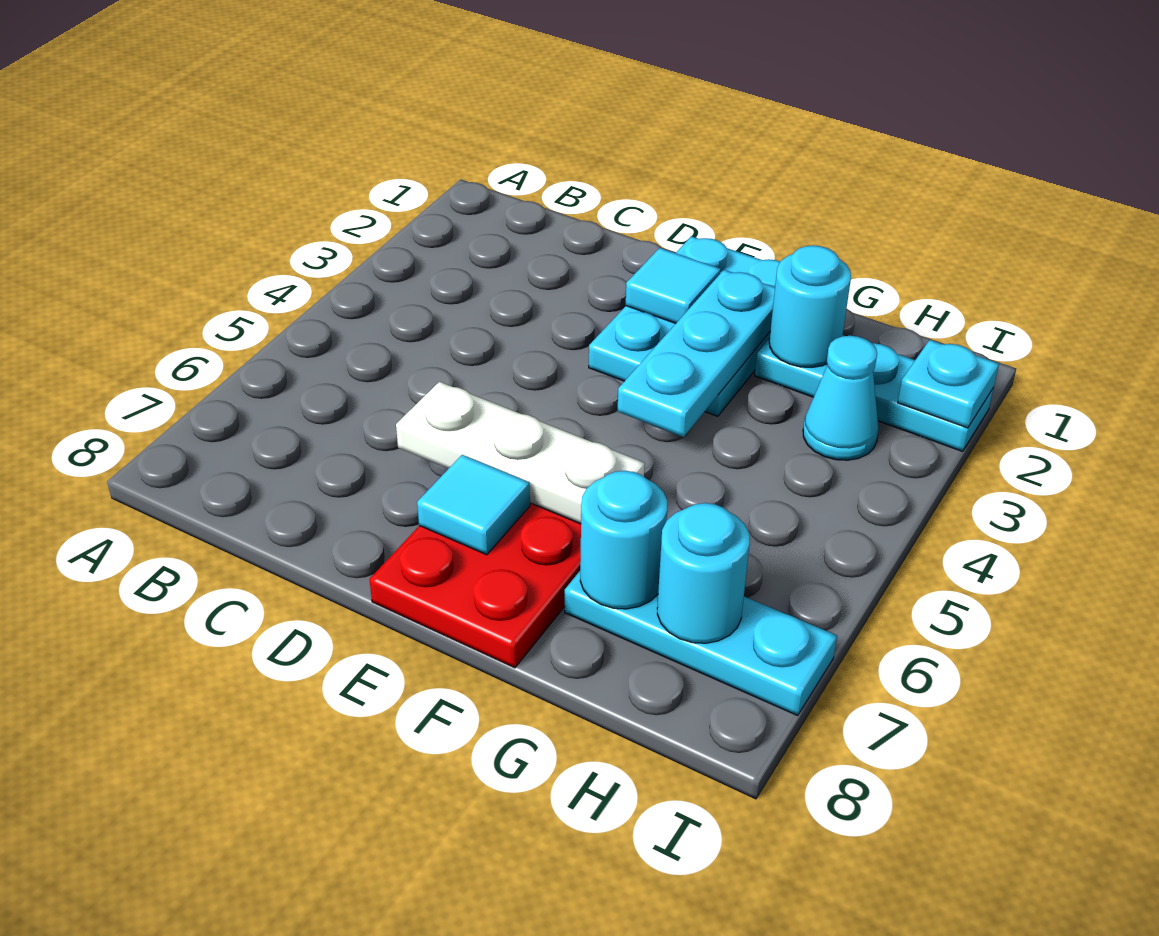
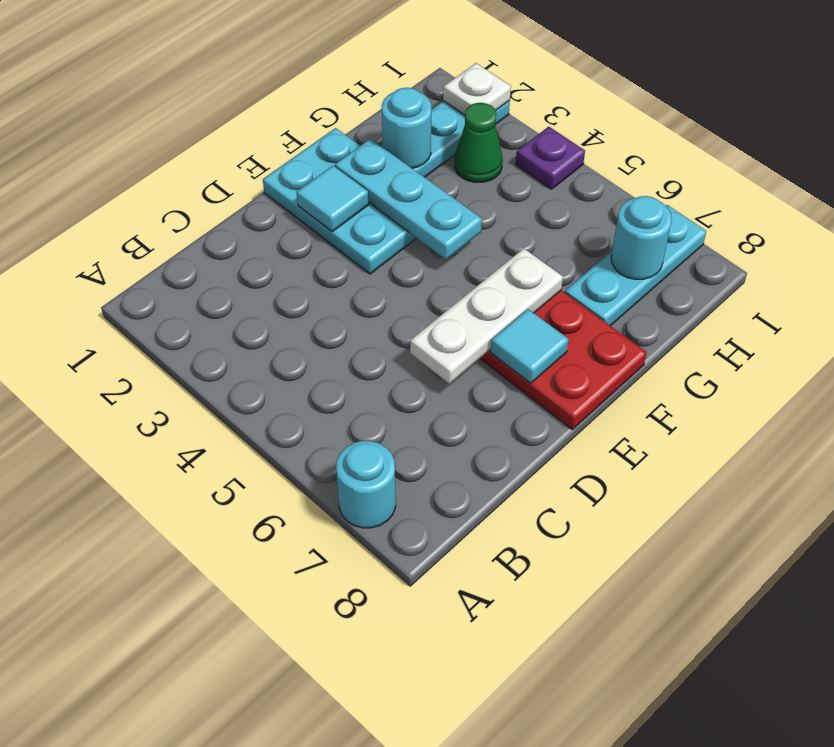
cyan round brick G7 level 2 -> cyan round brick A7 level 1
cyan cone H3 level 1 -> green cone H3 level 1
cyan plate I2 level 2 -> white plate I2 level 2
none -> purple plate I4 level 1

